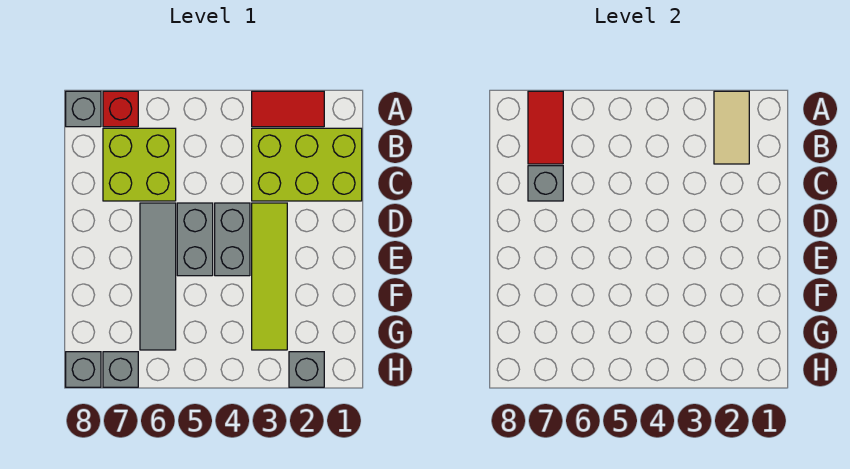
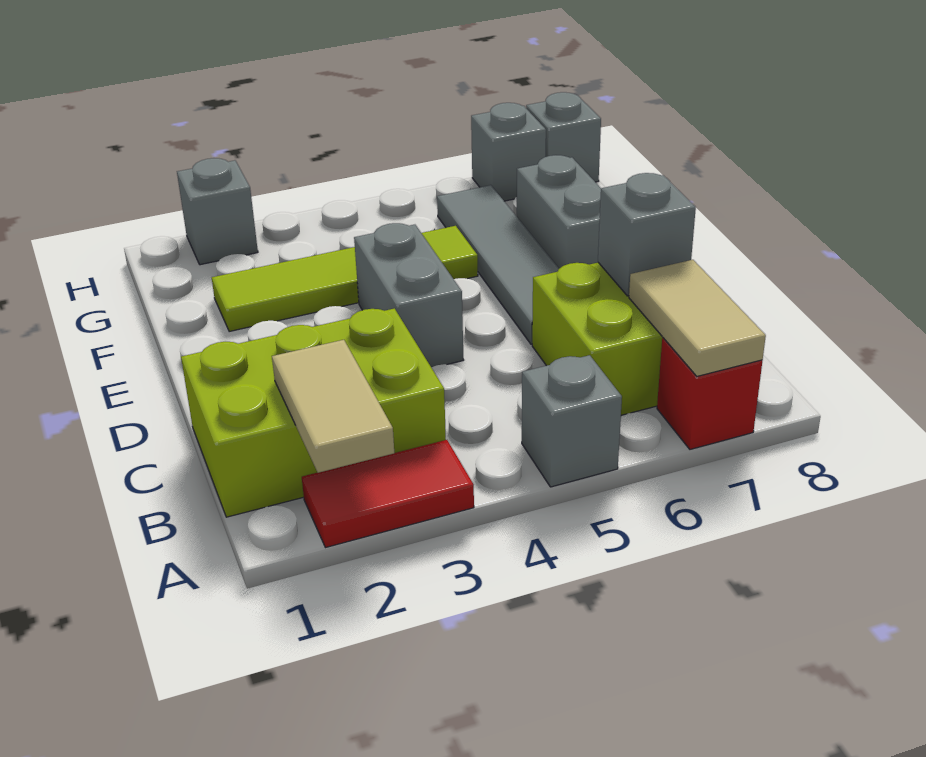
red tile A7:B7 level 2 -> tan tile A7:B7 level 2
grey brick A8 level 1 -> grey brick A5 level 1
lime tile D3:G3 level 1 -> lime tile F2:F5 level 1
grey brick D5:E5 level 1 -> grey brick E7:F7 level 1

